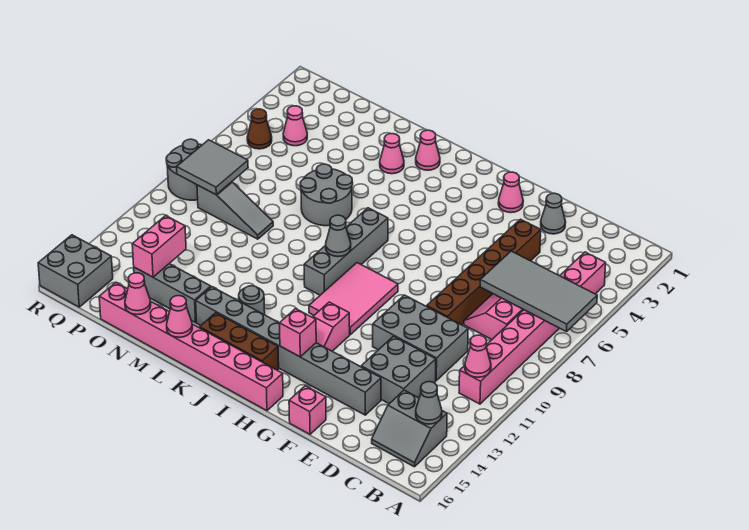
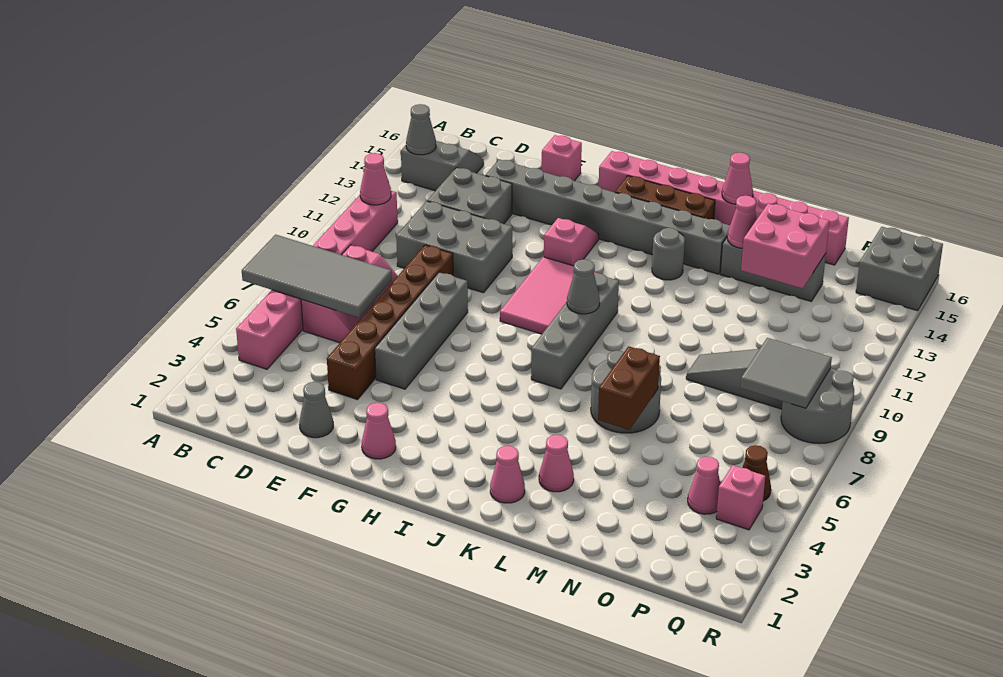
none -> grey brick F5:F8 level 1
pink brick H14 level 2 -> pink brick Q4 level 1
none -> brown brick M5:M6 level 2
pink cone N16 level 2 -> pink cone M14 level 2
pink brick O13:O14 level 2 -> pink brick N13:O14 level 2

